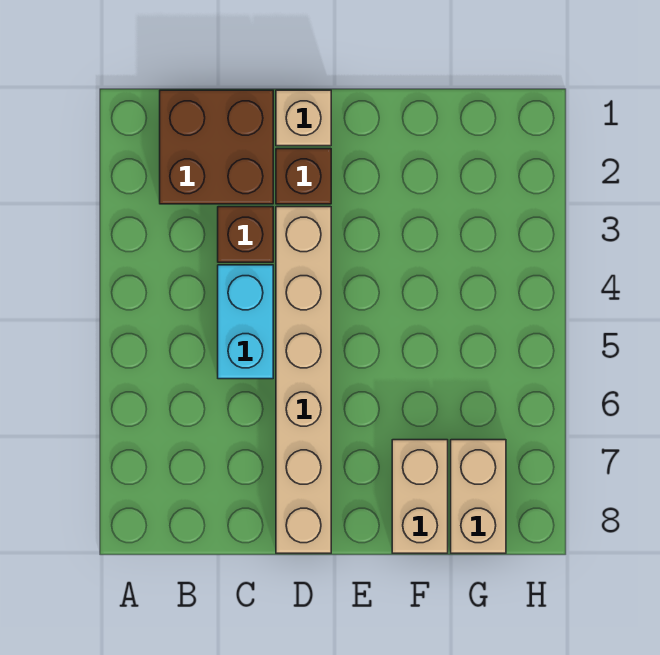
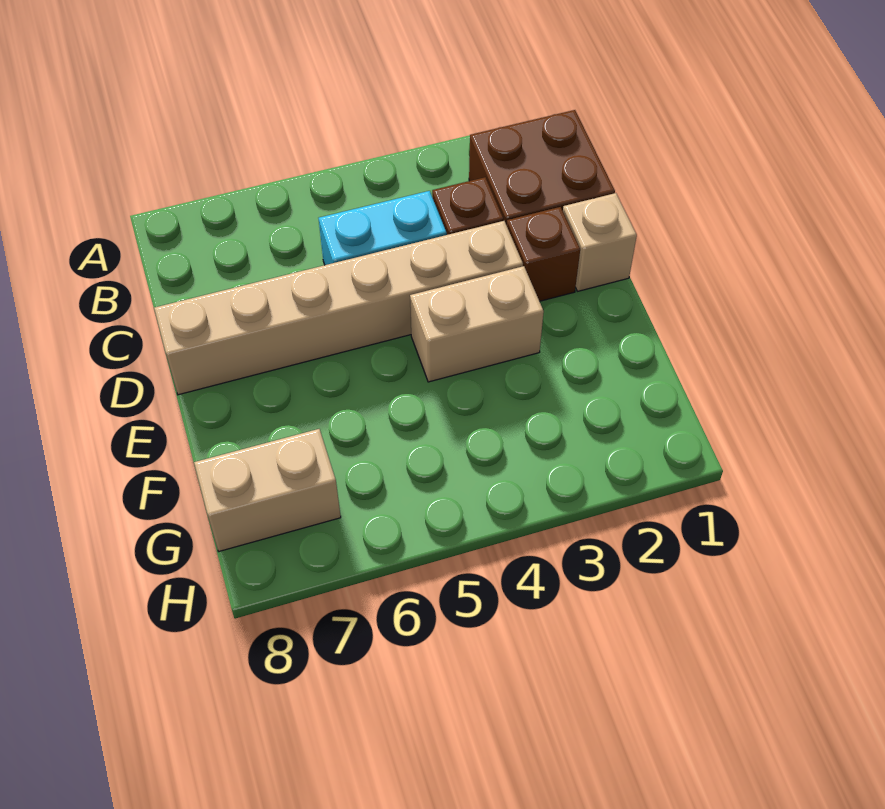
tan brick F7:F8 level 1 -> tan brick E3:E4 level 1

